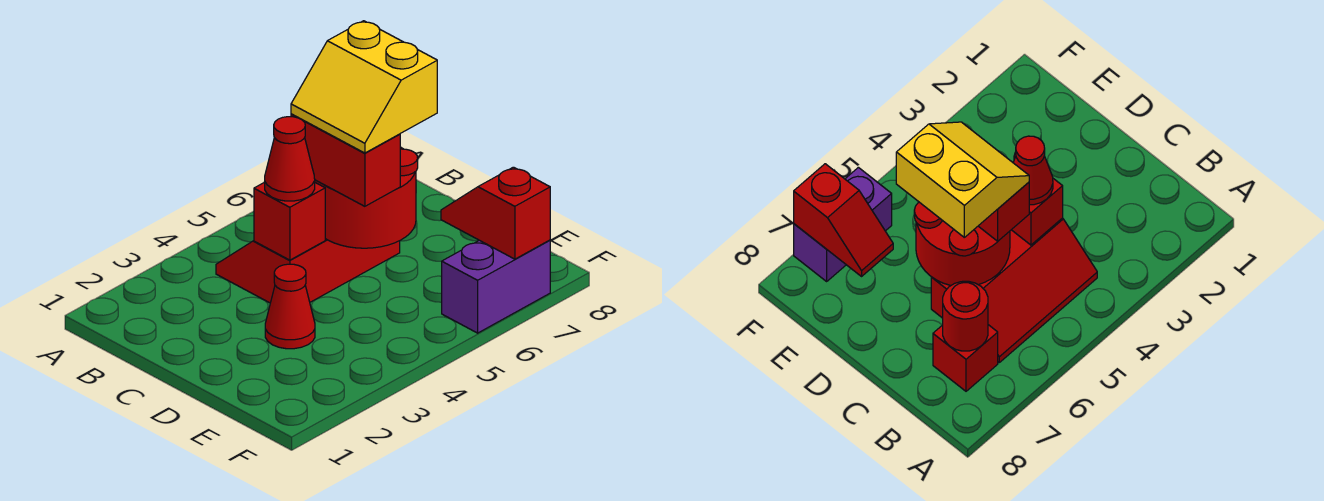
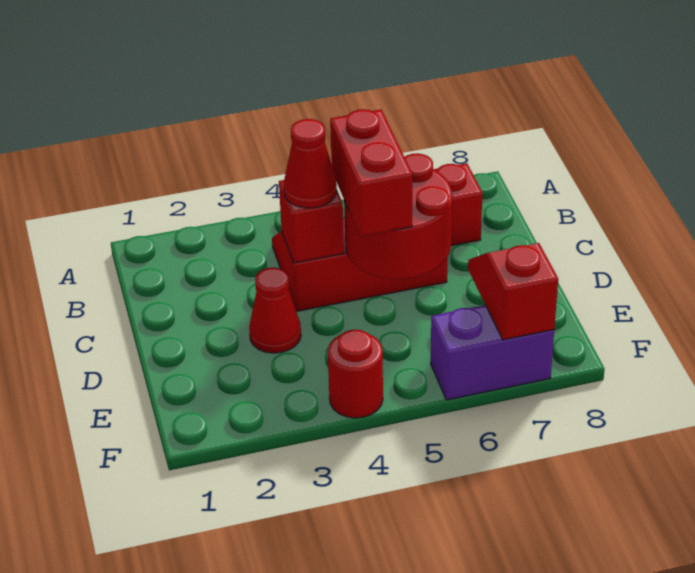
red round brick B7 level 2 -> red round brick F4 level 1
yellow slope C5:D6 level 4 top 6 -> none

